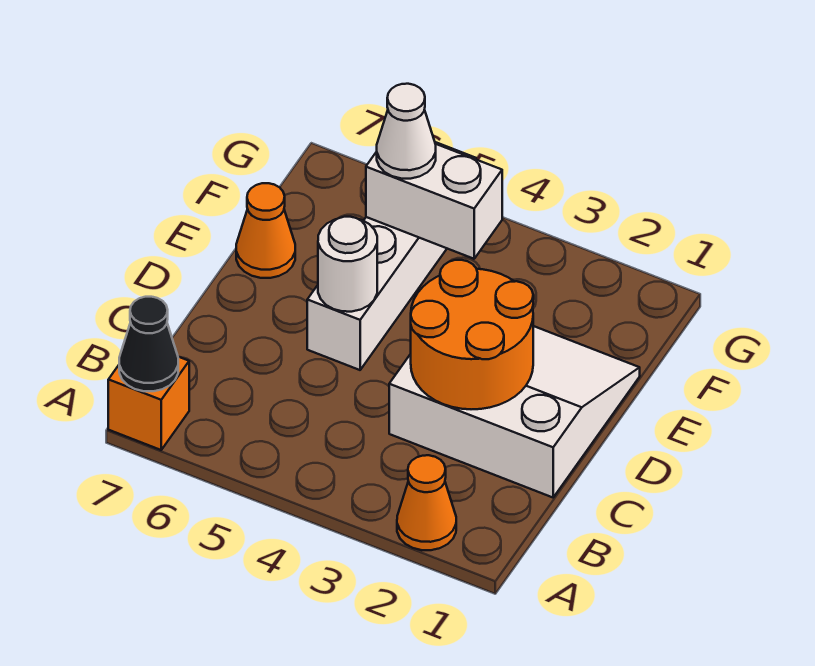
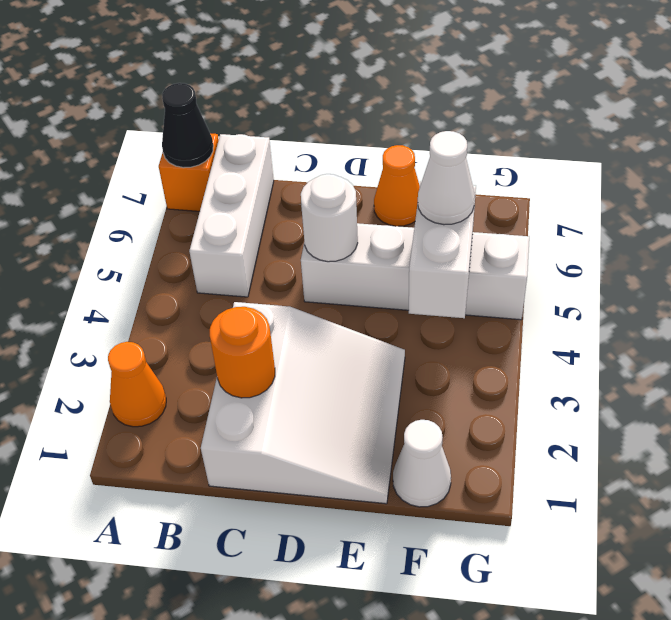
none -> white brick B5:B7 level 1
orange round brick C2:D3 level 2 -> orange round brick C2 level 2
none -> white cone F1 level 1

